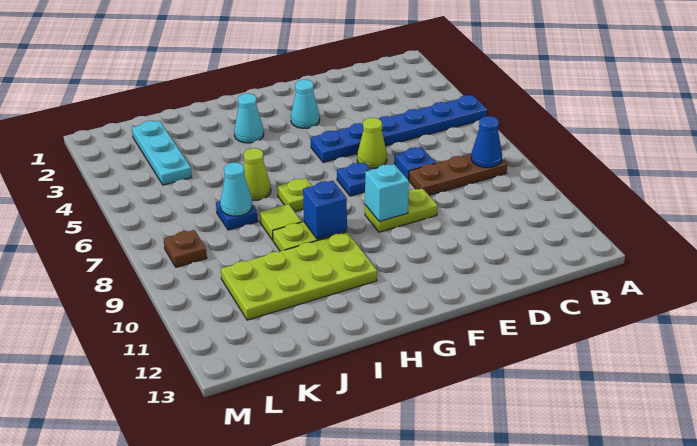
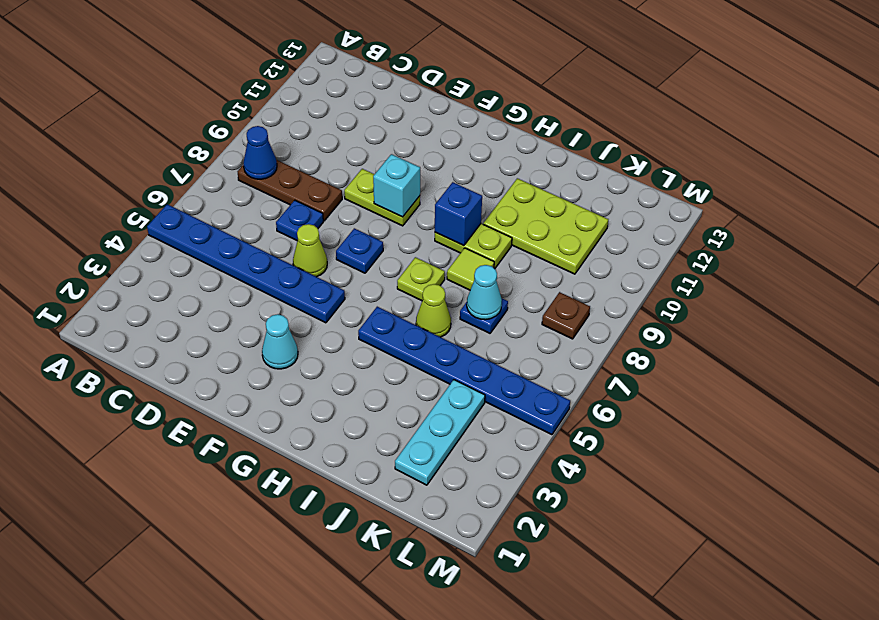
cyan cone H3 level 1 -> none
none -> blue plate H5:M5 level 1
lime plate H10:K11 level 1 -> lime plate I10:K11 level 1

